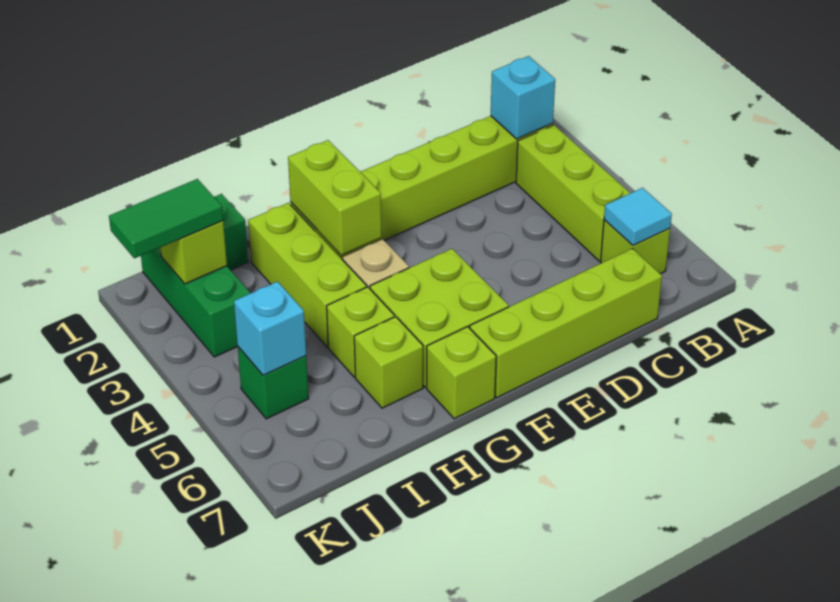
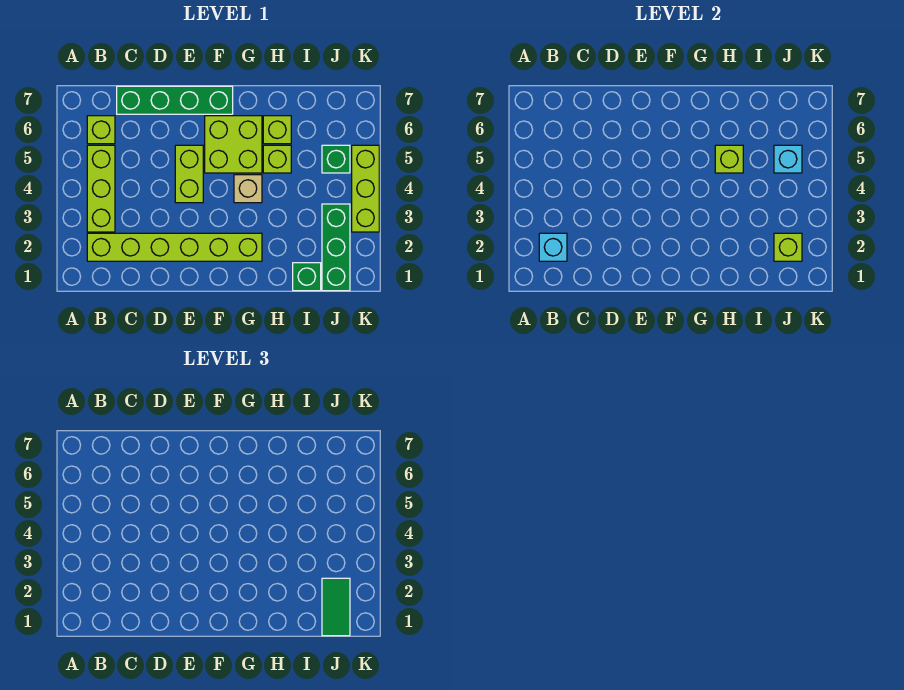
cyan tile B6 level 2 -> none
lime brick C7:F7 level 1 -> green brick C7:F7 level 1
lime brick G2:G3 level 2 -> lime brick E4:E5 level 1
lime brick G7 level 1 -> lime brick H5 level 2
lime brick H2:H4 level 1 -> lime brick K3:K5 level 1
green tile J2:K2 level 3 -> green tile J1:J2 level 3

